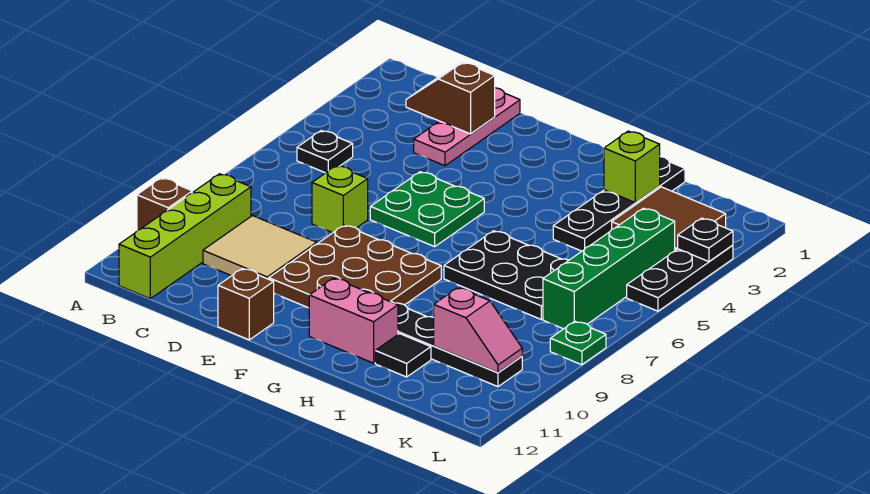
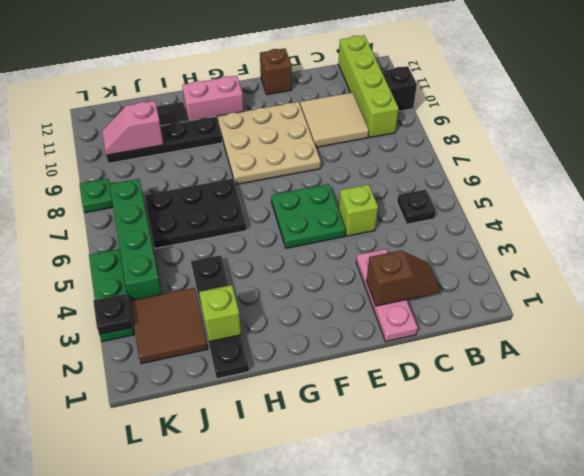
brown brick A10 level 1 -> black brick A10 level 1
lime brick D7 level 1 -> lime brick D5 level 1
brown plate E8:G10 level 1 -> tan plate E8:G10 level 1
black plate L3:L5 level 1 -> green plate L3:L5 level 1

